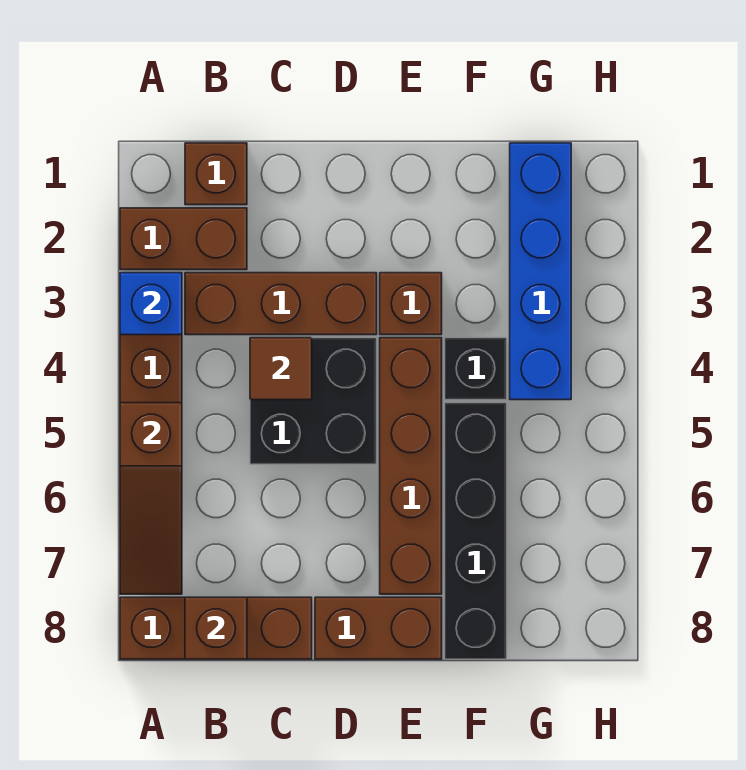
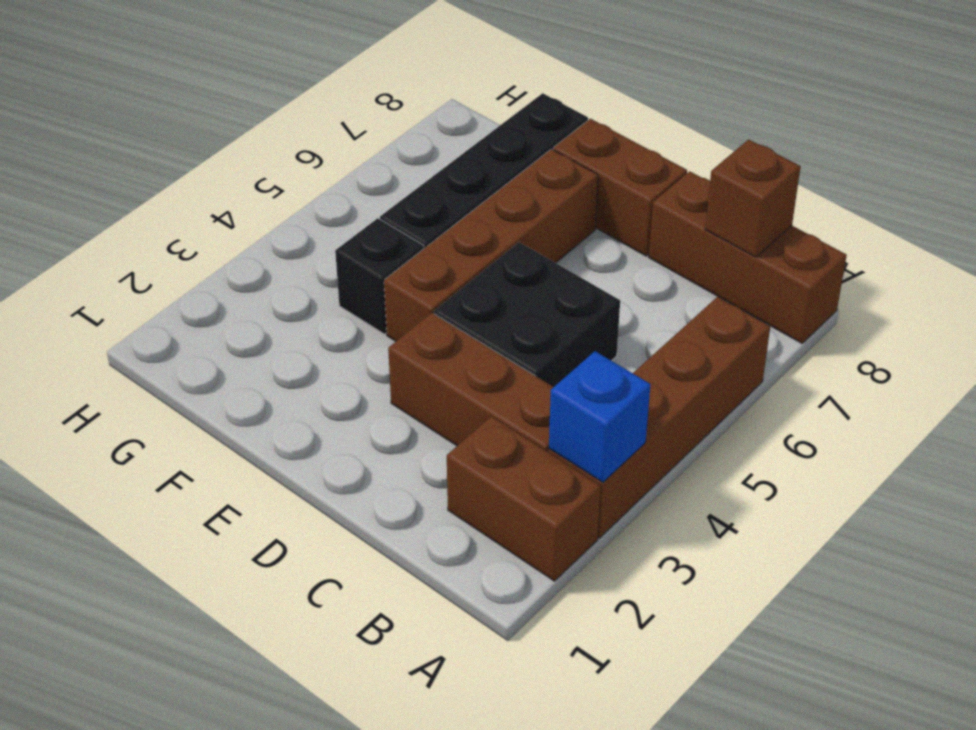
brown slope A5:A7 level 2 top 5 -> none
brown brick B1 level 1 -> none
brown tile C4 level 2 -> none
brown brick E3 level 1 -> none
blue brick G1:G4 level 1 -> none

